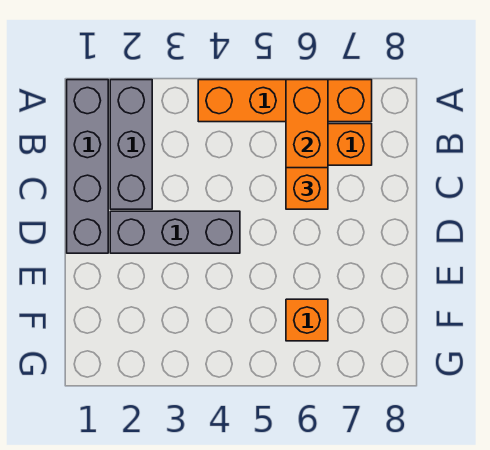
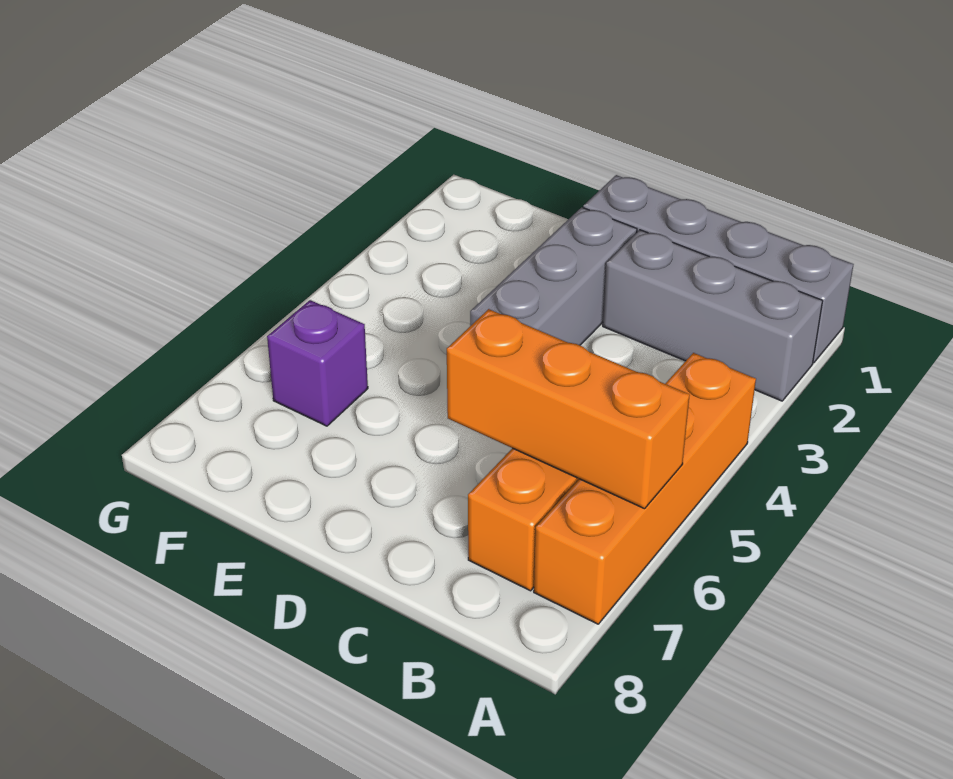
orange brick C6 level 3 -> none
orange brick F6 level 1 -> purple brick F6 level 1

